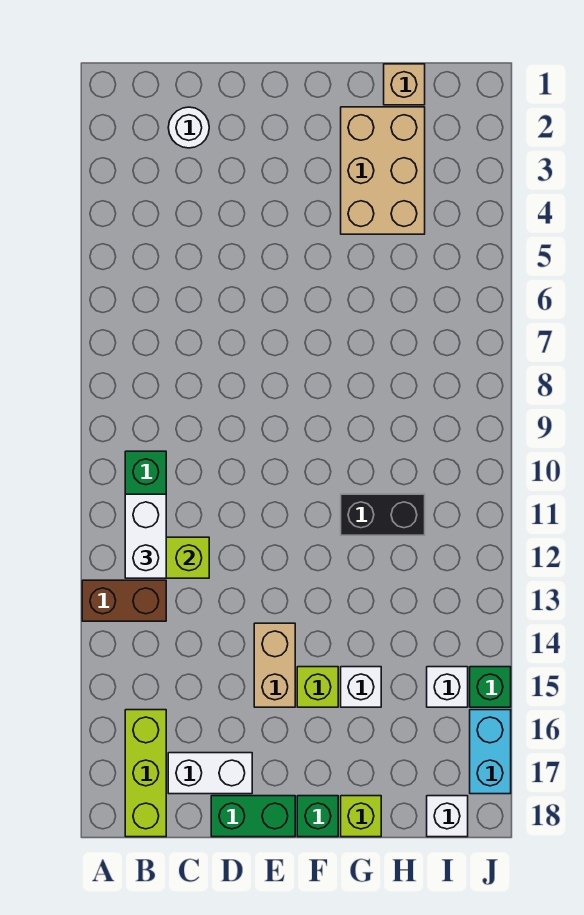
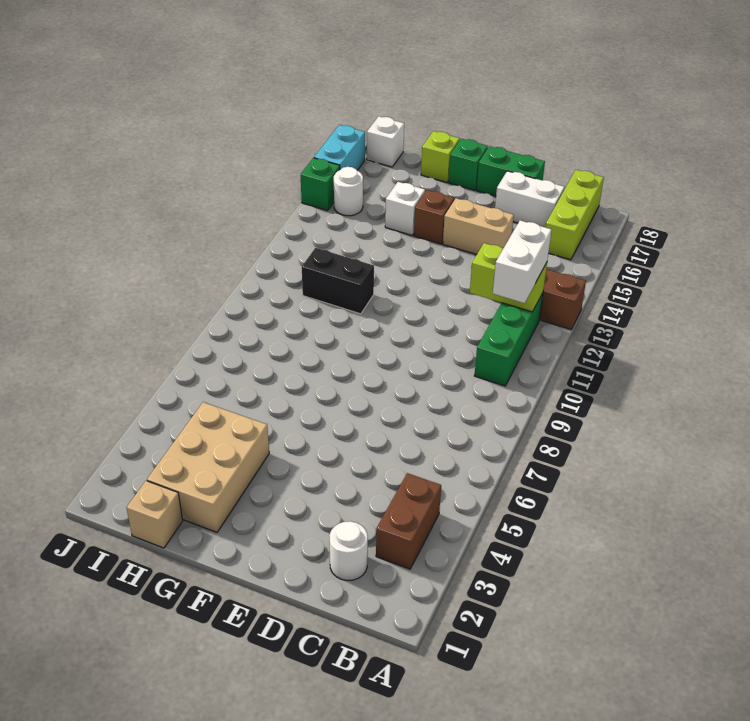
none -> brown brick B3:B4 level 1
tan brick E14:E15 level 1 -> tan brick D15:E15 level 1
lime brick F15 level 1 -> brown brick F15 level 1
white brick I15 level 1 -> white round brick I15 level 1

